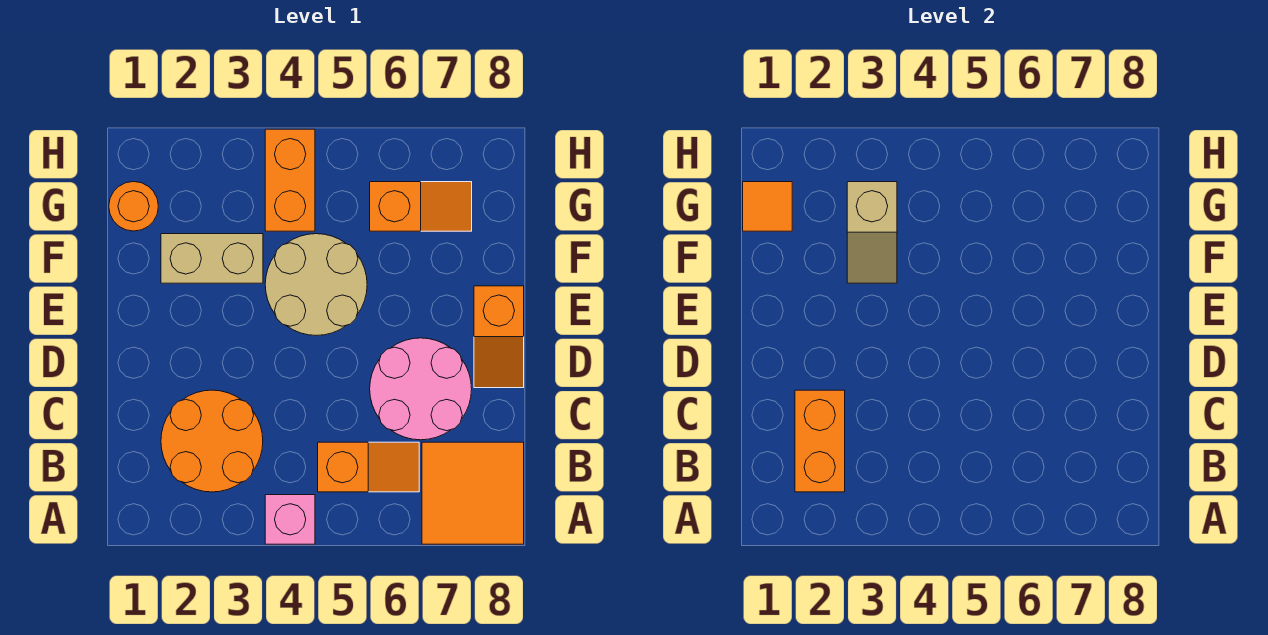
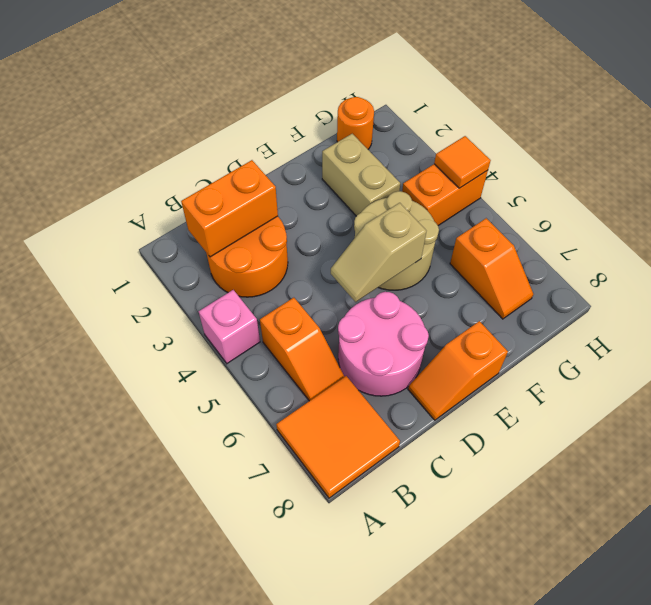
tan slope F3:G3 level 2 top G -> tan slope D5:E5 level 2 top E
orange tile G1 level 2 -> orange tile H4 level 2

